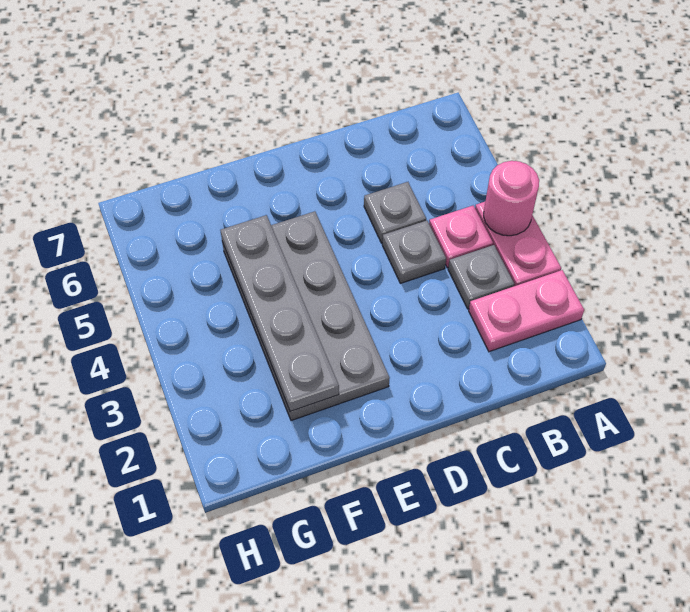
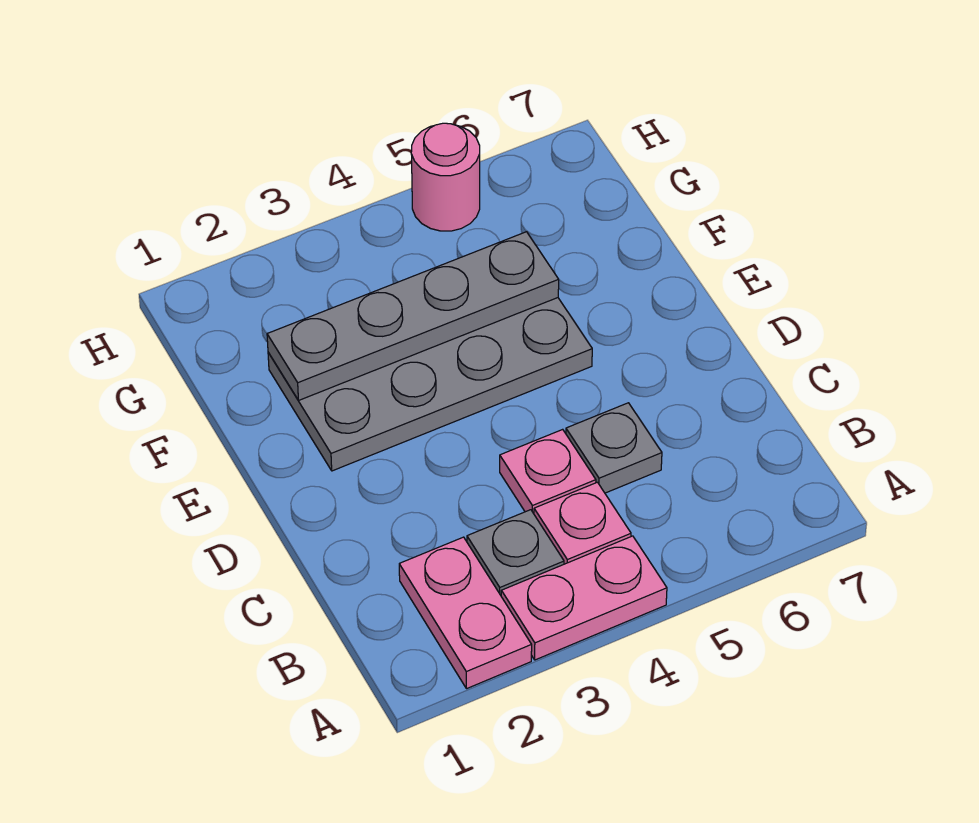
pink round brick A4 level 2 -> pink round brick H5 level 1
grey plate C4 level 1 -> pink plate C4 level 1

